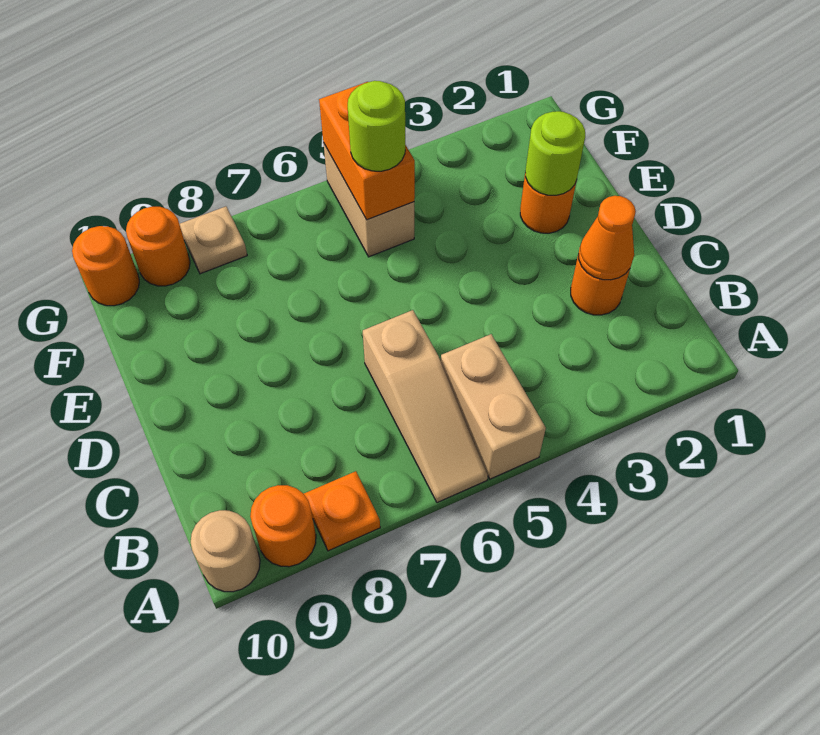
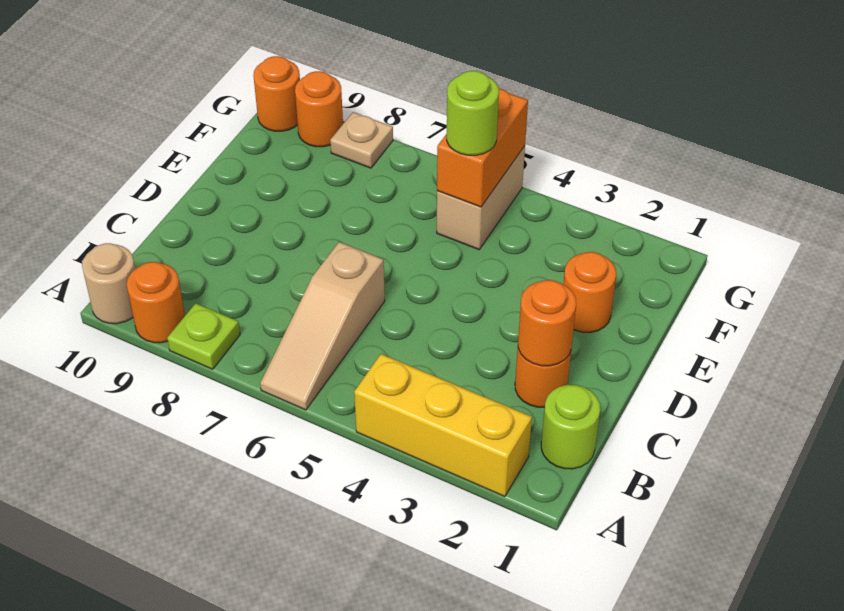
none -> yellow brick A2:A4 level 1
tan brick A5:B5 level 1 -> none
orange plate A8 level 1 -> lime plate A8 level 1
orange cone C2 level 2 -> orange round brick C2 level 2
lime round brick E2 level 2 -> lime round brick B1 level 1

